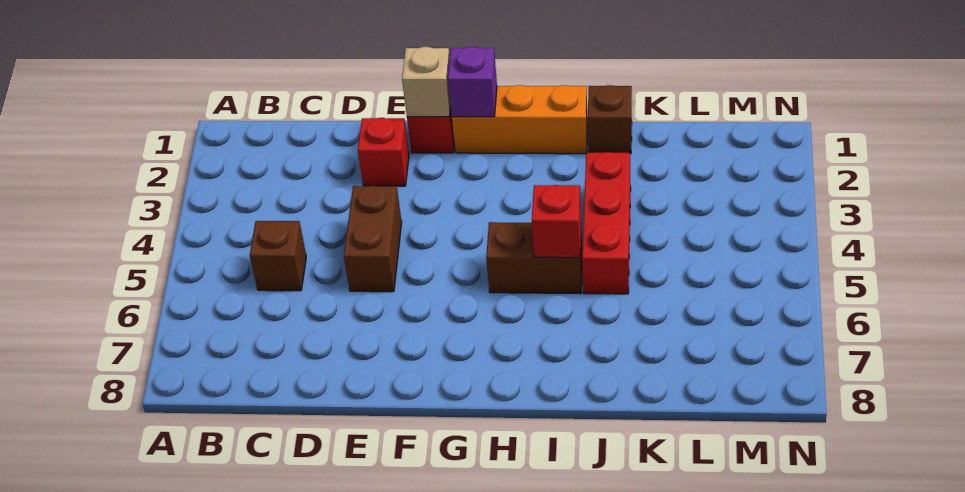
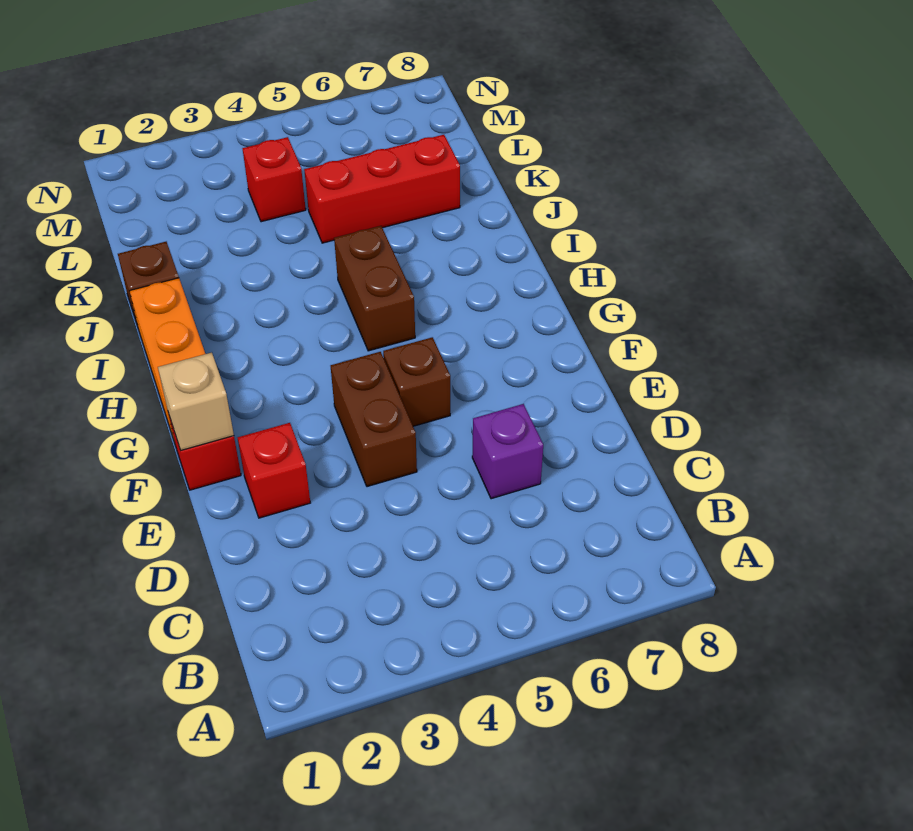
brown brick C5 level 1 -> brown brick F5 level 1
brown brick E4:E5 level 1 -> brown brick E4:F4 level 1
purple brick G1 level 2 -> purple brick D6 level 1
red brick I5 level 2 -> red brick L4 level 1
red brick J3:J5 level 1 -> red brick K5:K7 level 1

